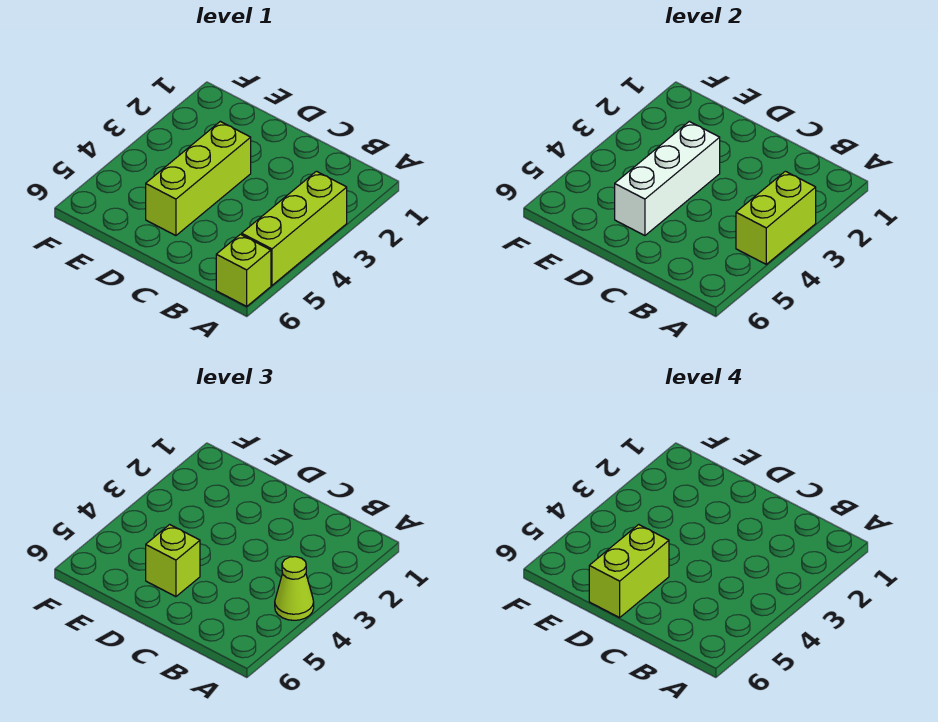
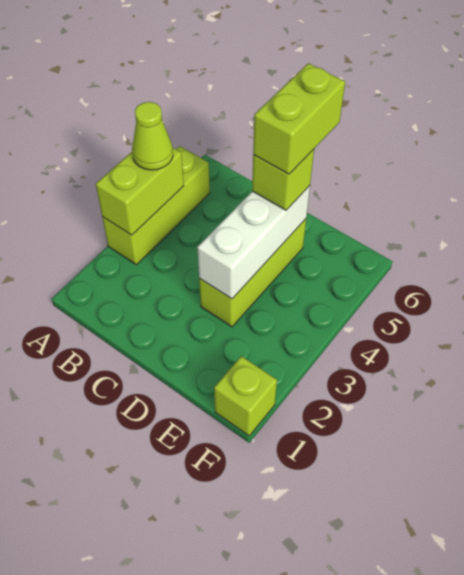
lime brick A6 level 1 -> lime brick F1 level 1

